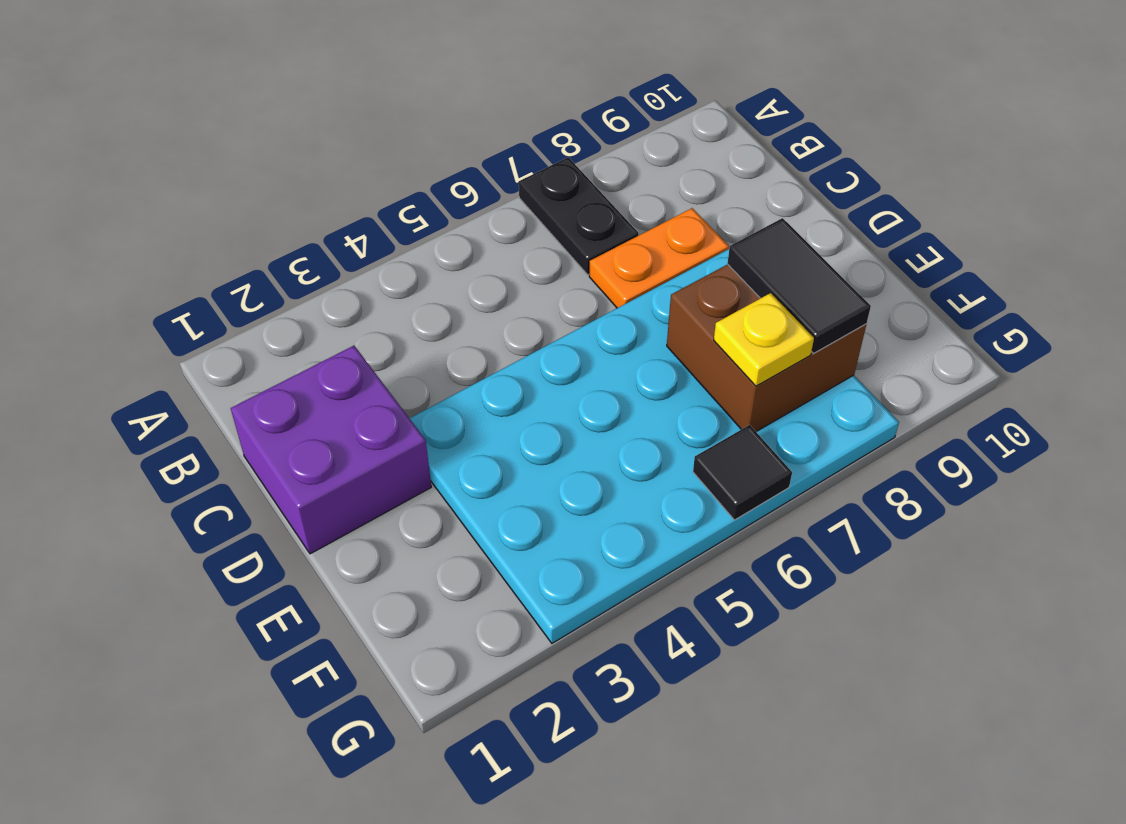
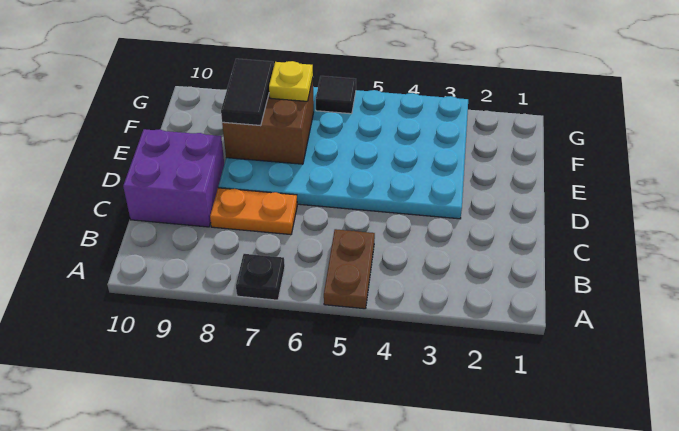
none -> brown plate A5:B5 level 1
black plate A7:B7 level 1 -> black plate A7 level 1
purple brick C1:D2 level 1 -> purple brick C9:D10 level 1

